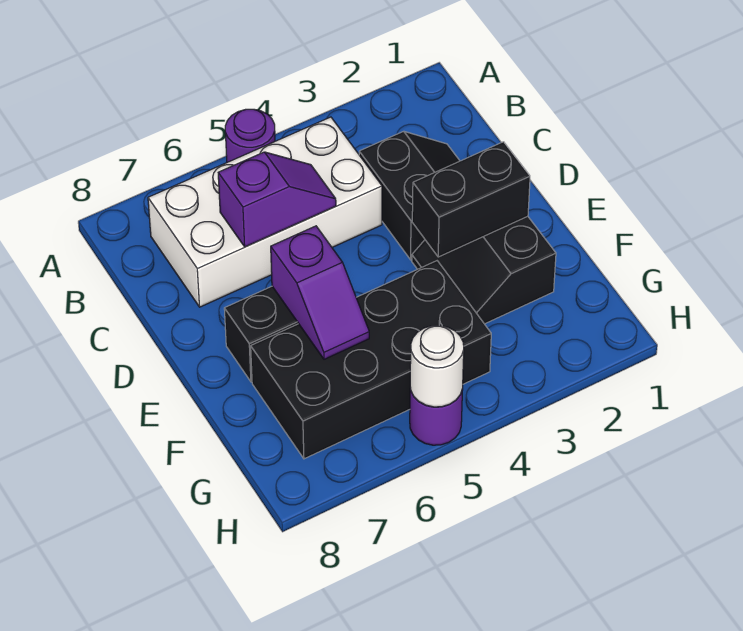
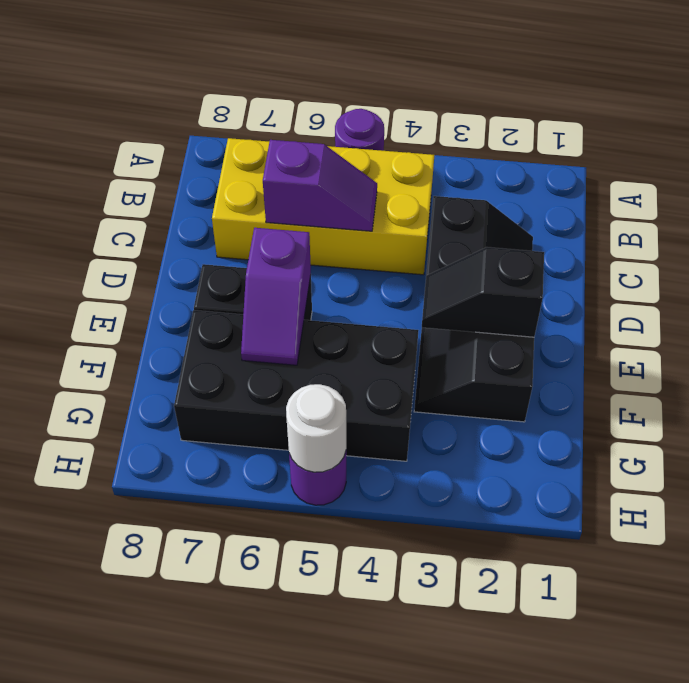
white brick B4:C7 level 1 -> yellow brick B4:C7 level 1
black brick E2:E3 level 2 -> black slope E2:E3 level 2 top 2

